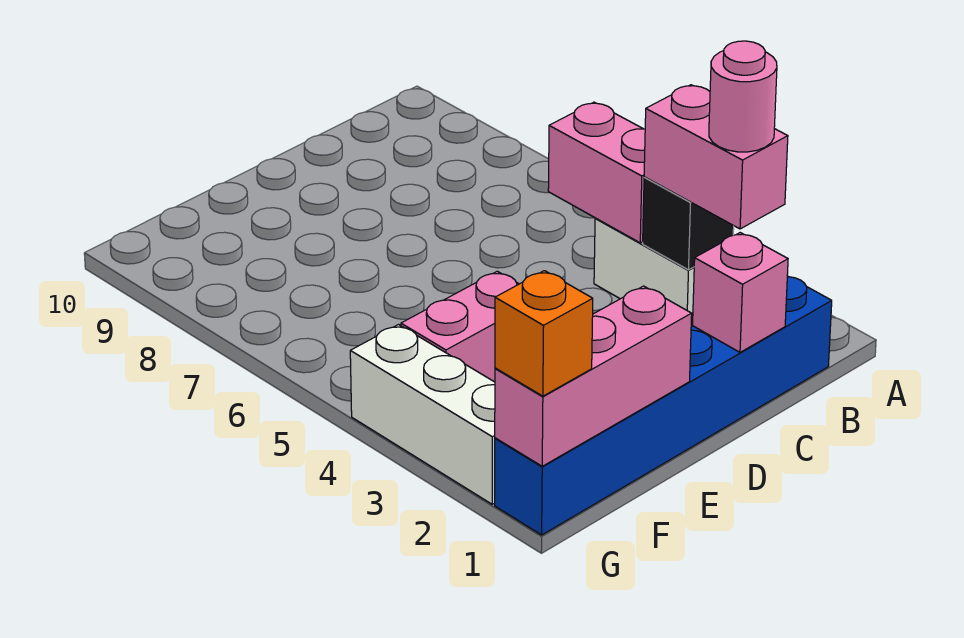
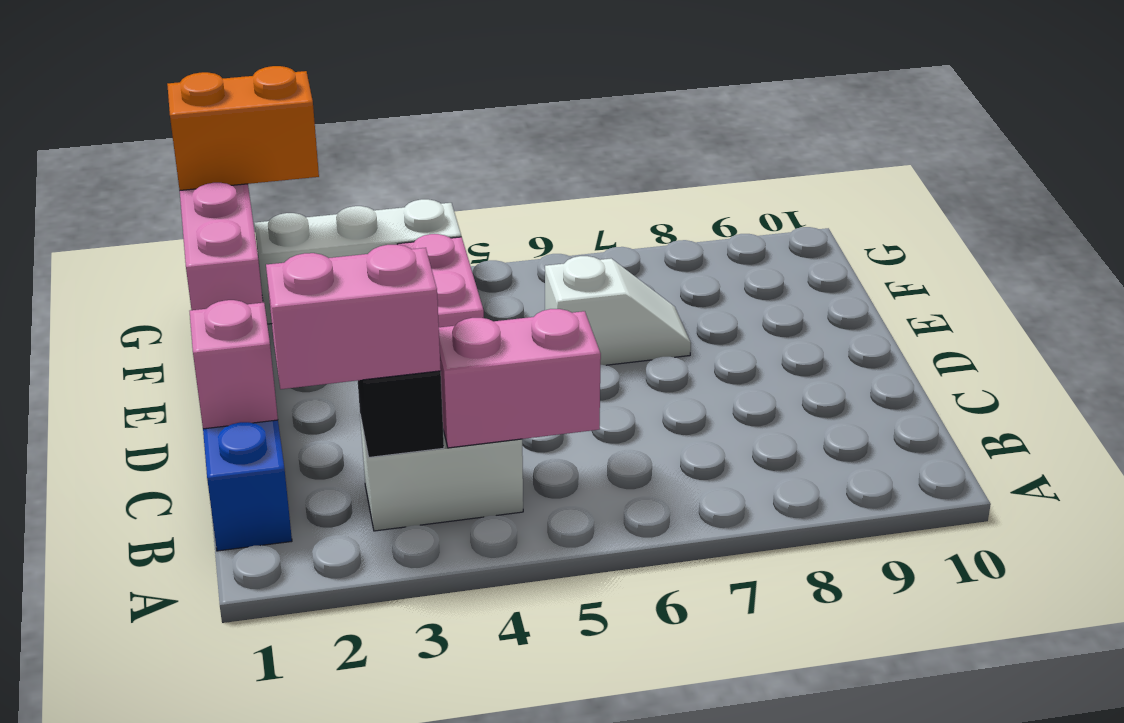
pink round brick B2 level 4 -> none
none -> white slope E6:E7 level 1 top 6
orange brick G1 level 3 -> orange brick G1:G2 level 3

